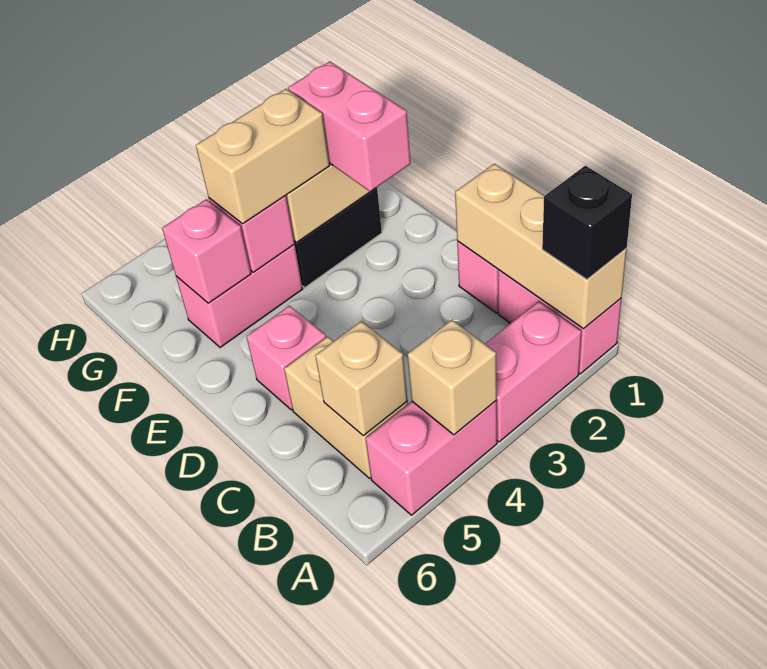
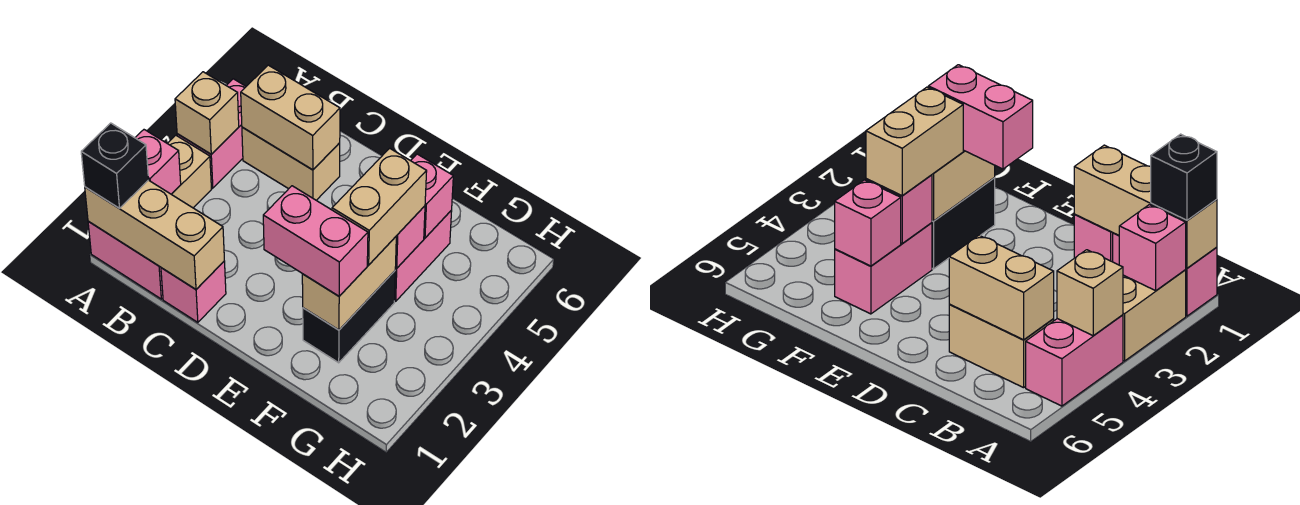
pink brick A2:A3 level 1 -> tan brick A2:A3 level 1
tan brick B5 level 2 -> tan brick B5:C5 level 2
pink brick D5 level 1 -> pink brick A2 level 2

